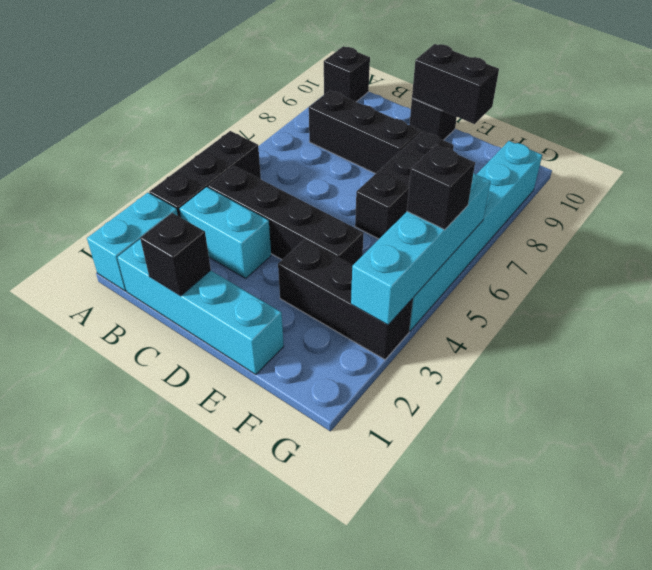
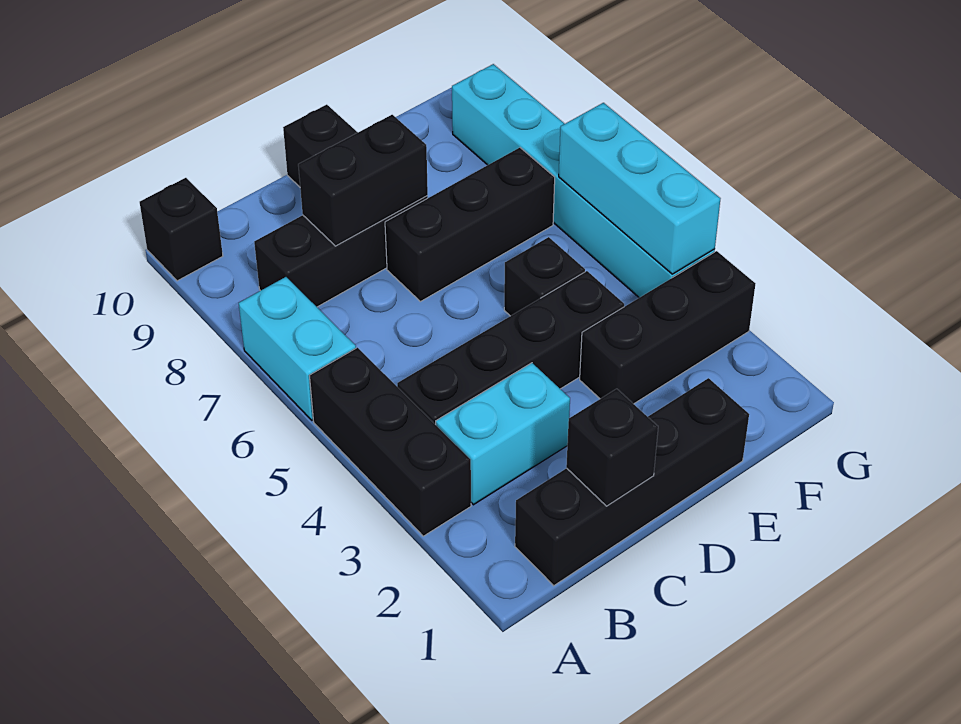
cyan brick A1:A2 level 1 -> cyan brick A6:A7 level 1
cyan brick B1:E1 level 1 -> black brick B1:E1 level 1
black brick D10:E10 level 2 -> black brick C8:D8 level 2
black brick E6:E8 level 1 -> black brick D7:F7 level 1
cyan brick G3:G6 level 2 -> cyan brick G4:G6 level 2
black brick G5 level 3 -> black brick E5 level 1

